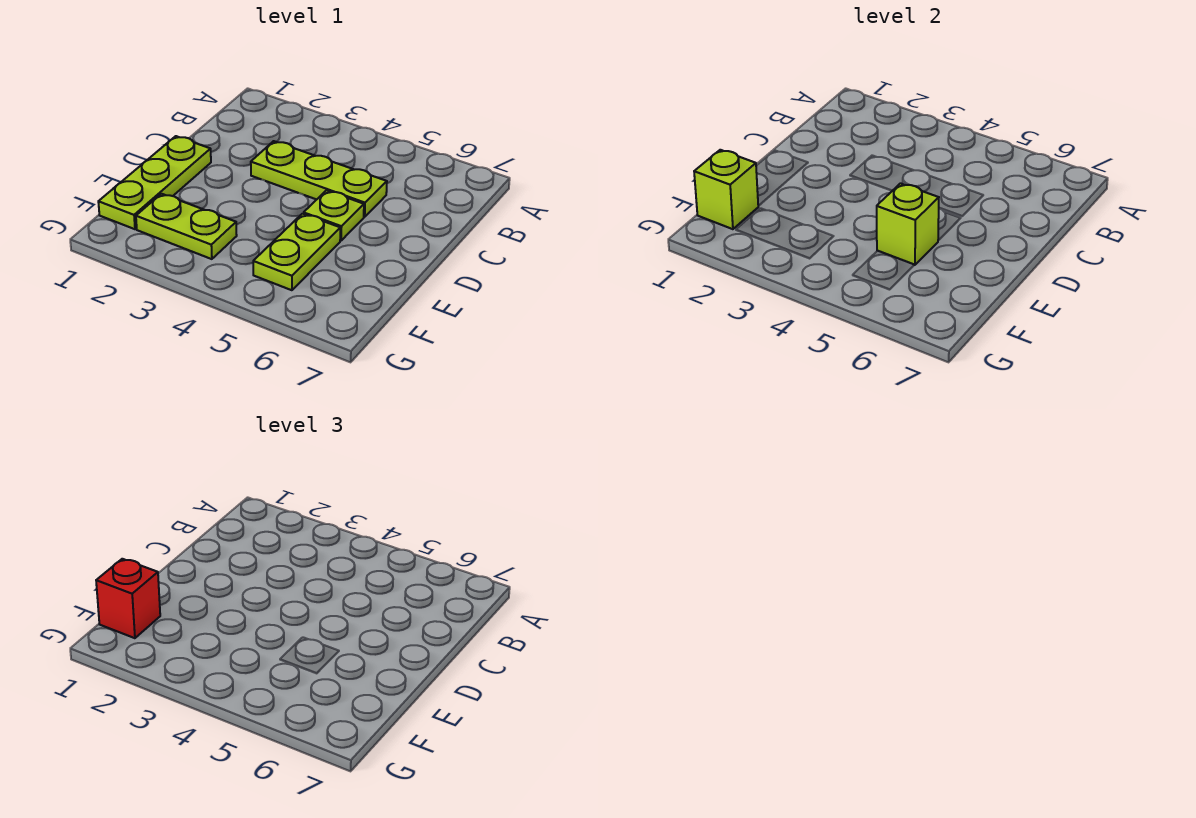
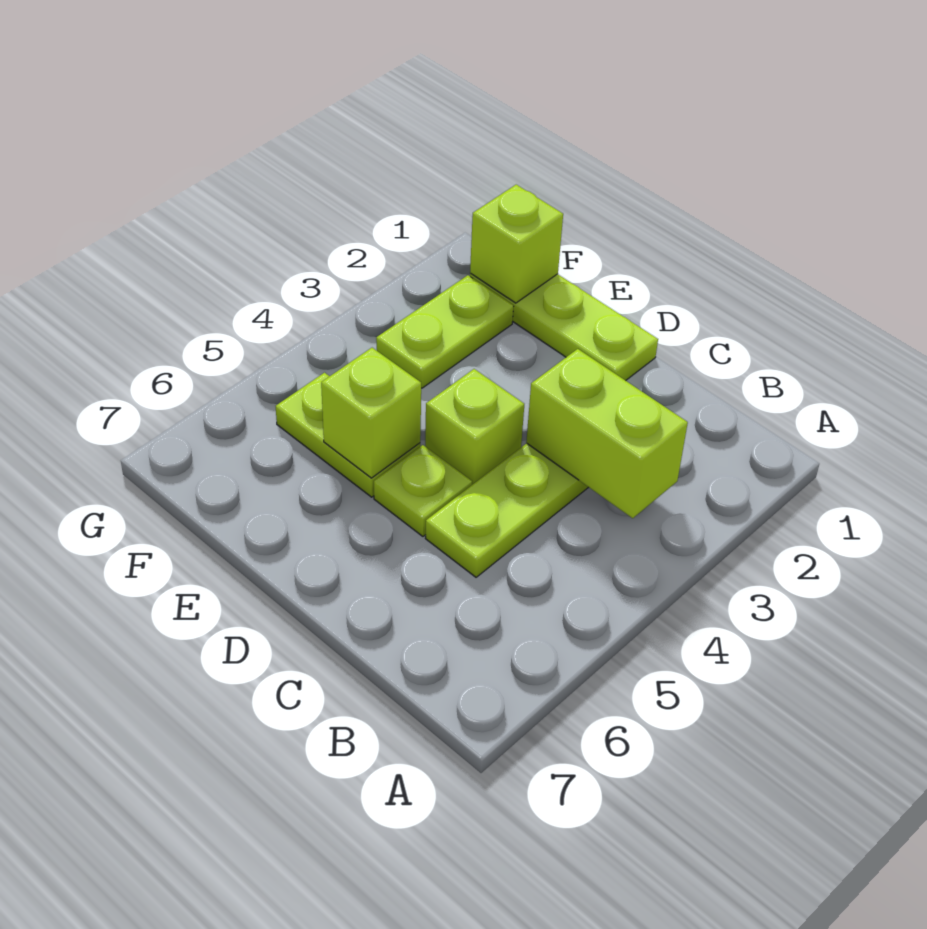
none -> lime brick B3:C3 level 2
none -> lime brick D4 level 1
red brick F1 level 3 -> none

